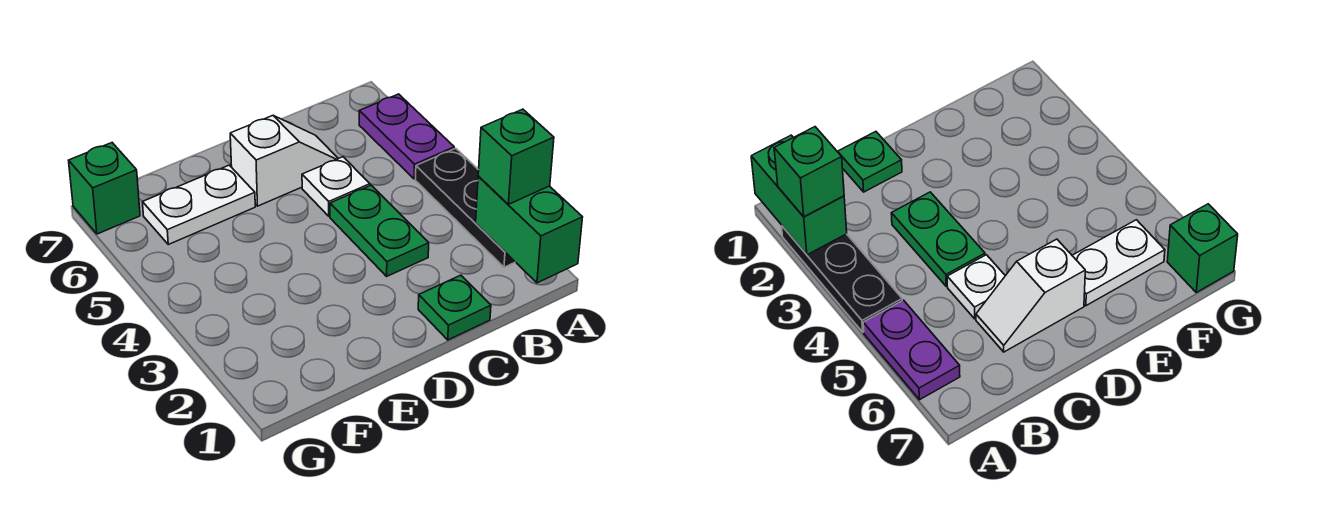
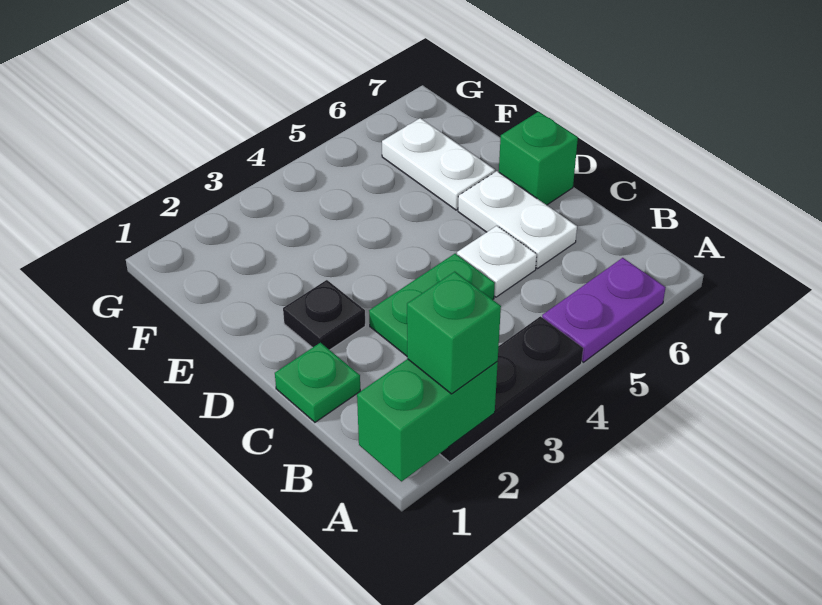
white slope C6:D6 level 1 top D -> white plate C6:D6 level 1
none -> black plate D2 level 1
green brick G7 level 1 -> green brick D7 level 1

